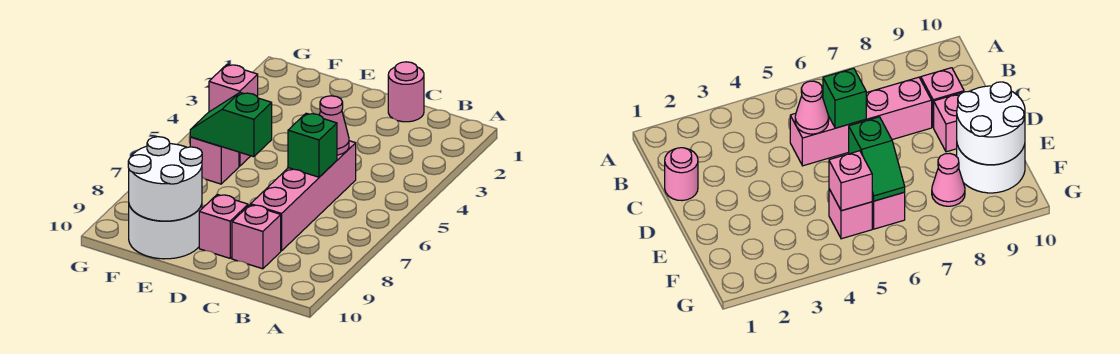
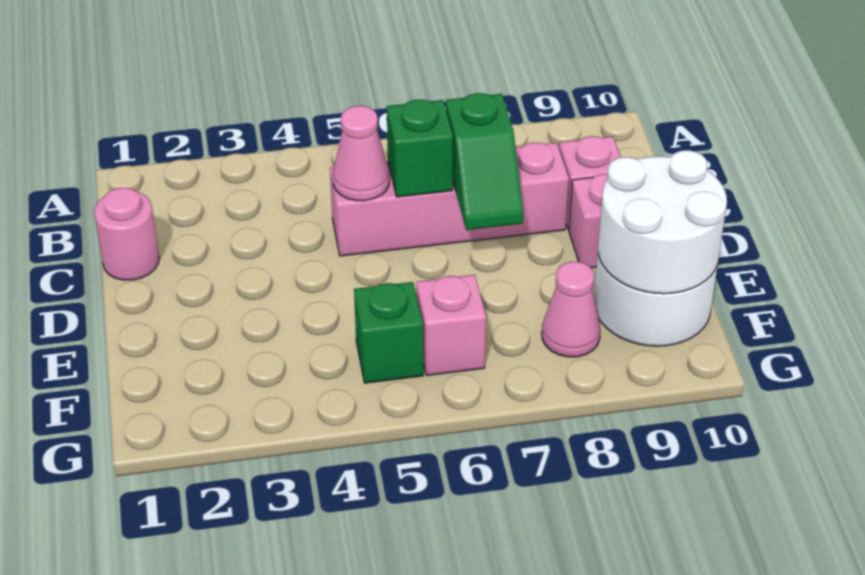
green slope E6:F6 level 2 top E -> green slope C7:D7 level 2 top C
pink brick F5 level 1 -> green brick F5 level 1
pink brick F5 level 2 -> none

